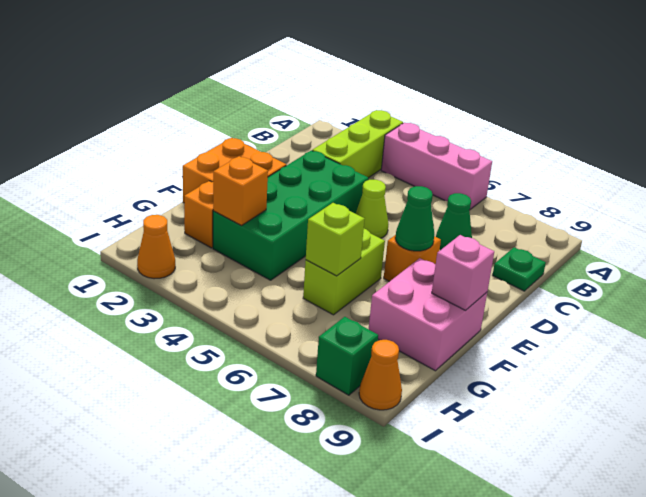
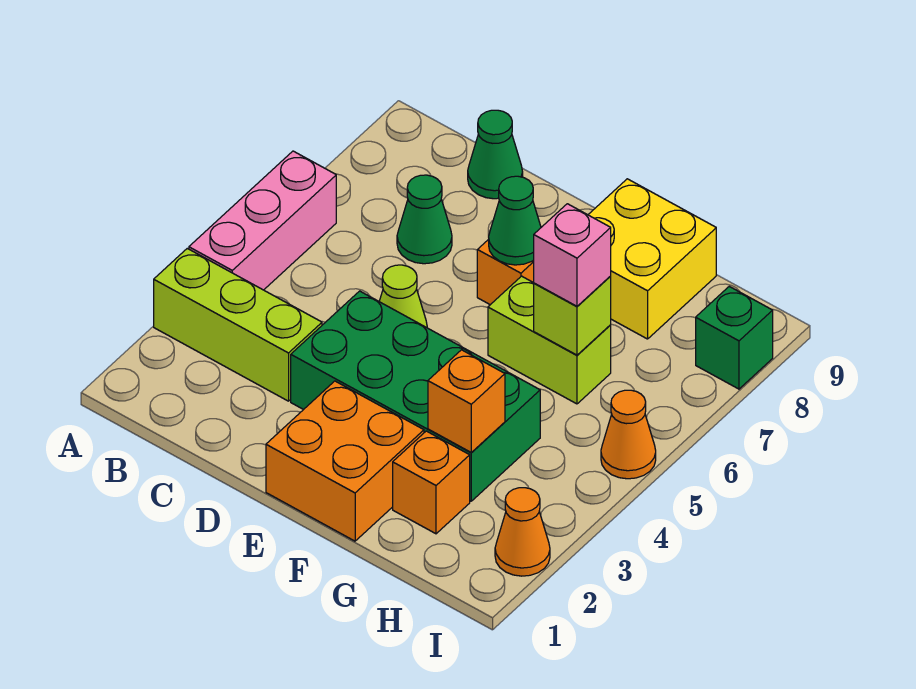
green plate C9 level 1 -> green cone C9 level 1
pink brick F8:G9 level 1 -> yellow brick F8:G9 level 1
pink brick F9 level 2 -> pink brick G6 level 3
orange cone I9 level 1 -> orange cone I5 level 1

